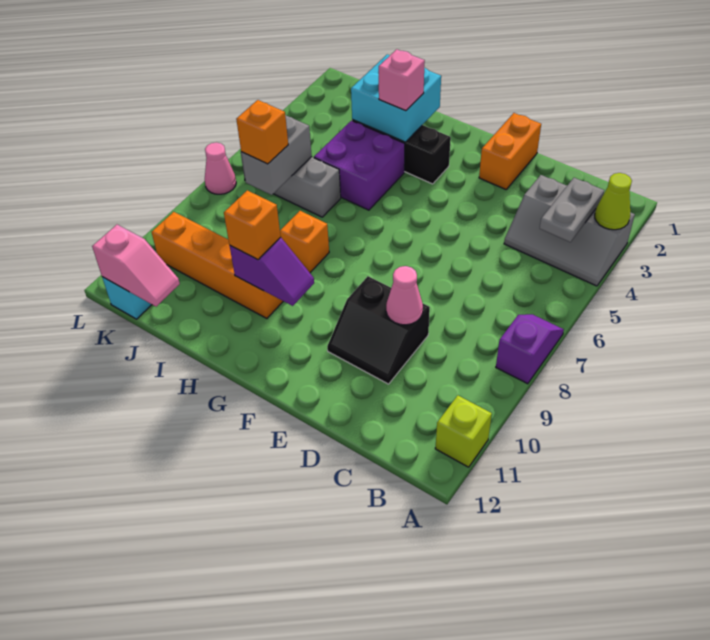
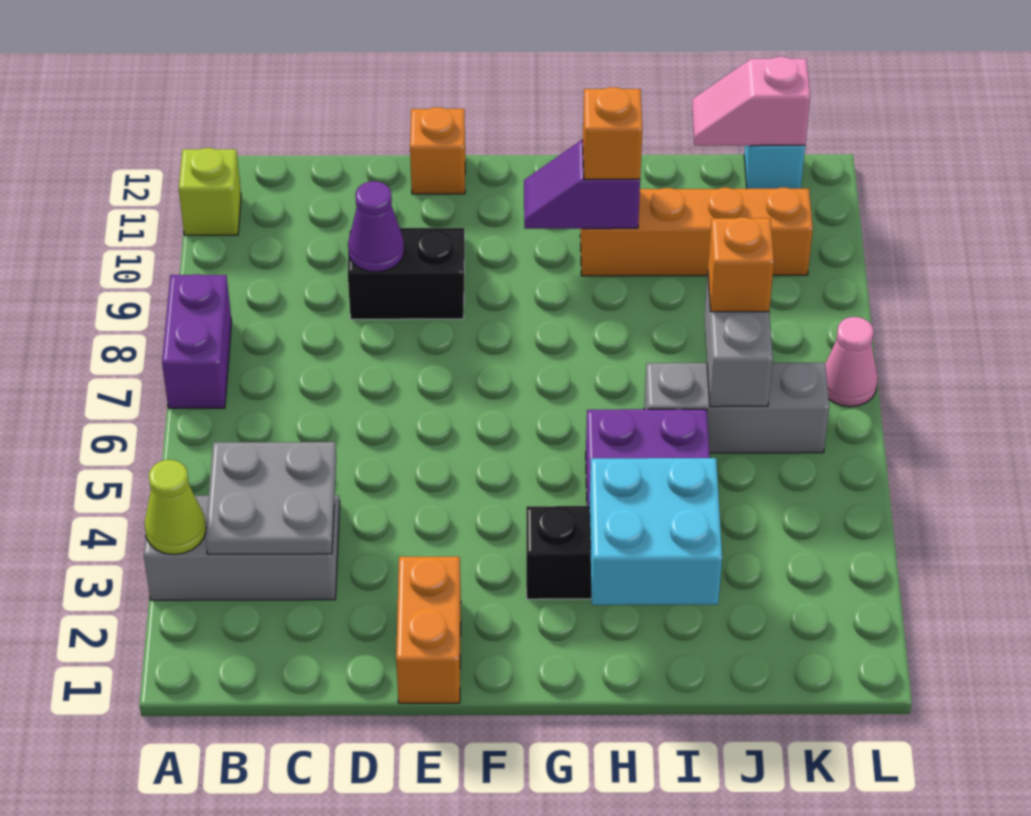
purple slope A7:A8 level 1 top 8 -> purple brick A7:A8 level 1
grey plate B3:B4 level 2 -> grey plate B3:C4 level 2
pink cone D9 level 2 -> purple cone D9 level 2
pink brick H3 level 3 -> none
orange brick H8 level 1 -> orange brick E12 level 1

